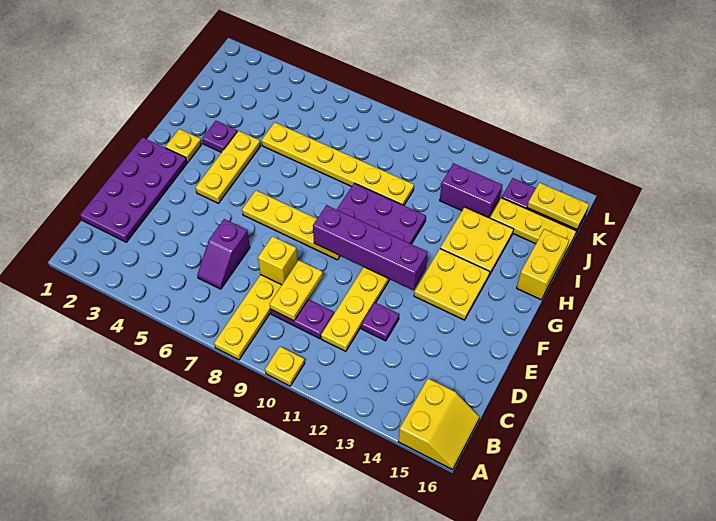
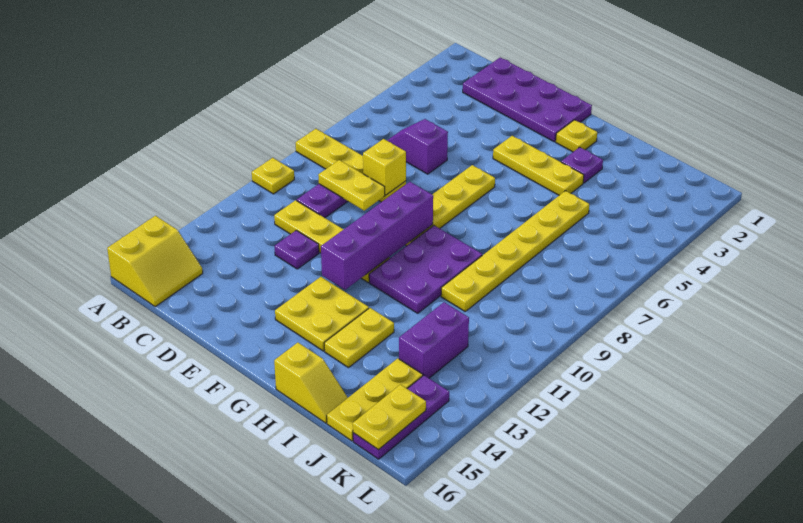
yellow slope A15:B16 level 1 top 15 -> yellow slope A15:B16 level 1 top A
yellow plate H13:I14 level 1 -> yellow plate H13:H14 level 1
yellow brick H16:I16 level 1 -> yellow slope H16:I16 level 1 top H

